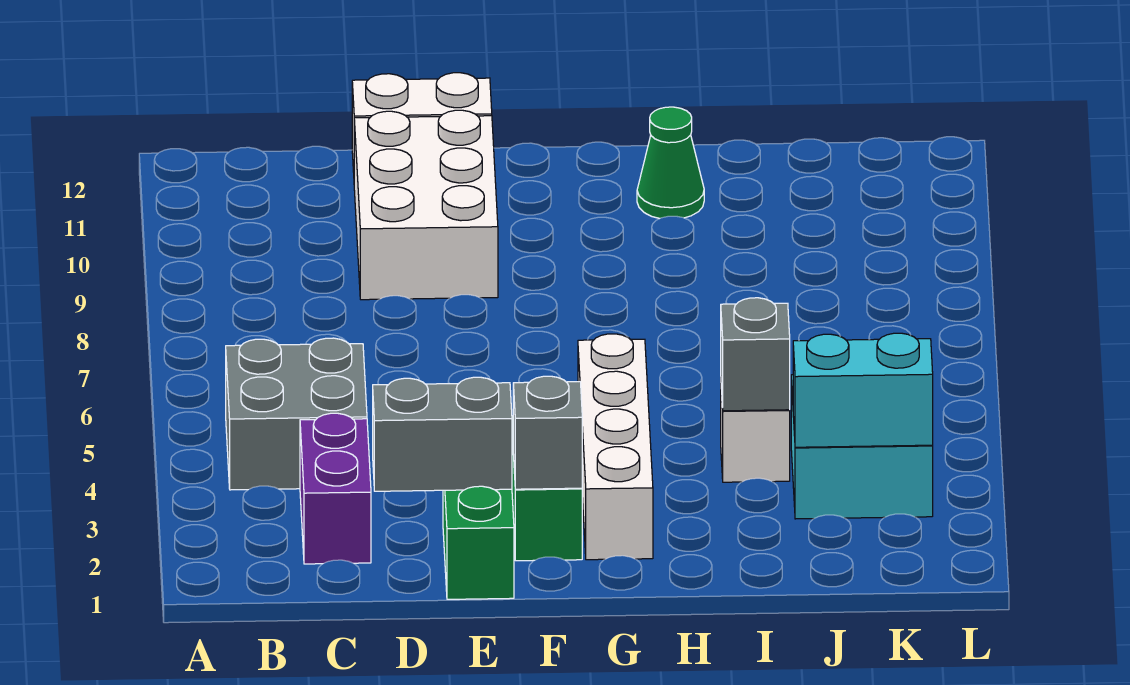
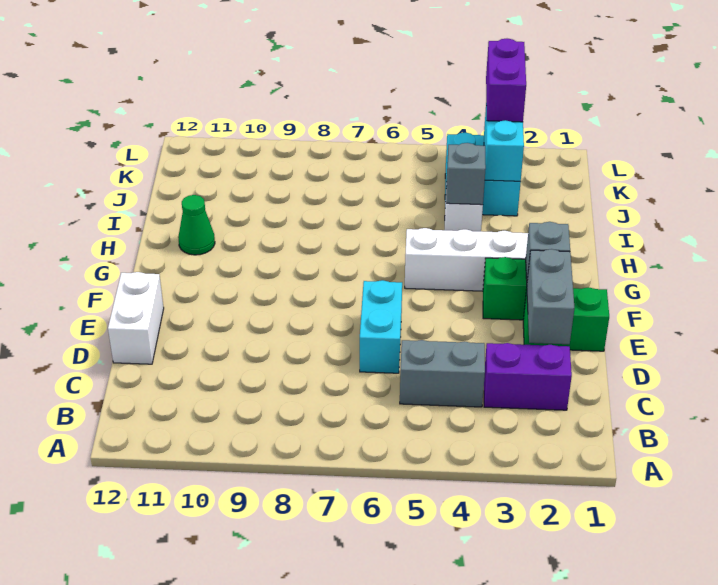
grey brick B4:C5 level 1 -> grey brick C4:C5 level 1
none -> cyan brick D6:E6 level 1
white brick D9:E11 level 1 -> none
none -> purple brick K3:L3 level 3

